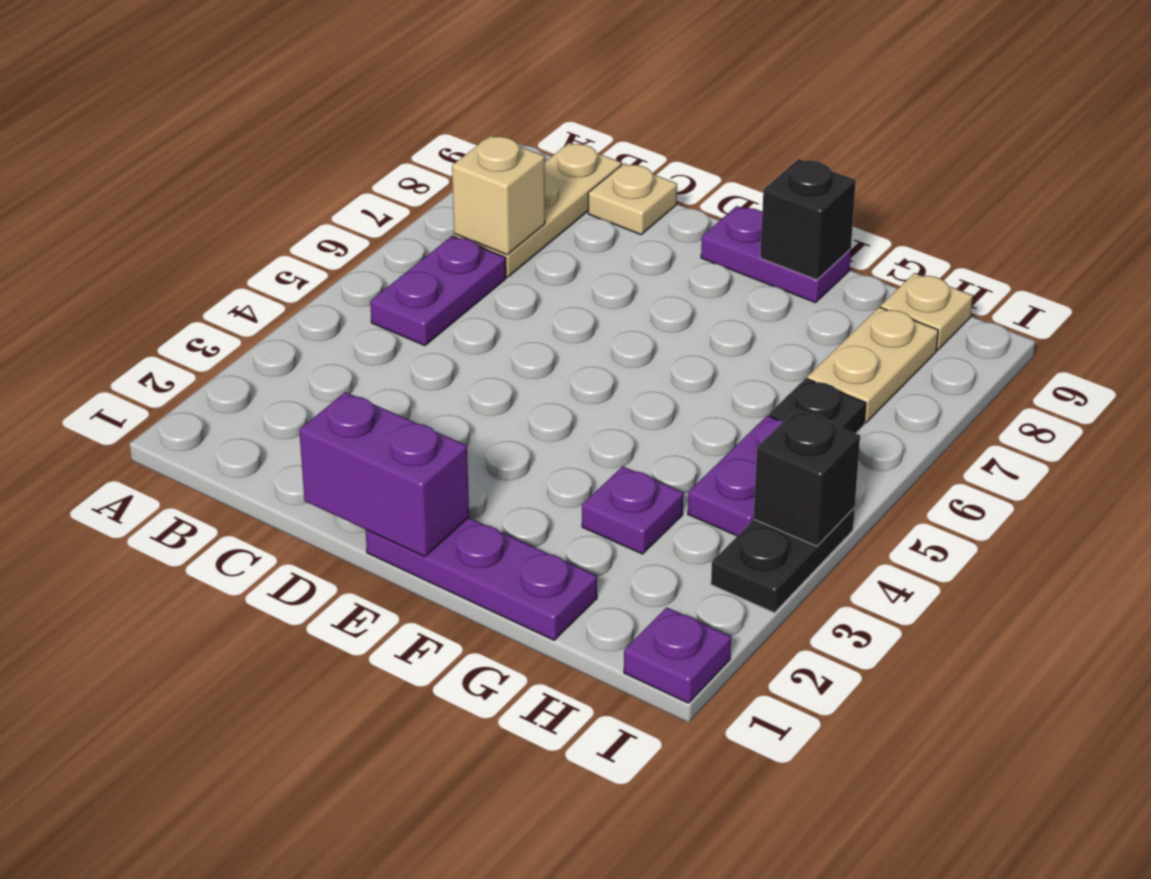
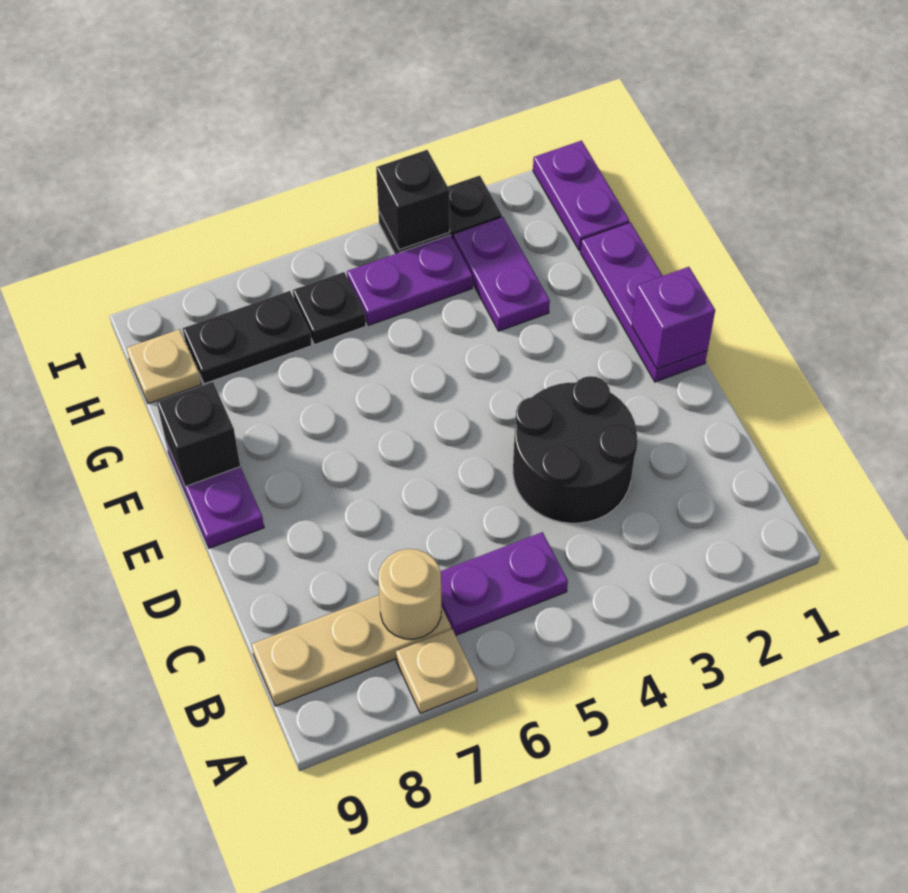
tan brick B7 level 2 -> tan round brick B7 level 2
none -> black round brick C3:D4 level 1
tan plate C9 level 1 -> tan plate A7 level 1
purple brick D1:E1 level 2 -> purple brick E1 level 2
purple plate G3 level 1 -> purple plate G3:H3 level 1
tan plate H7:H8 level 1 -> black plate H7:H8 level 1
purple plate I1 level 1 -> purple plate H1:I1 level 1

